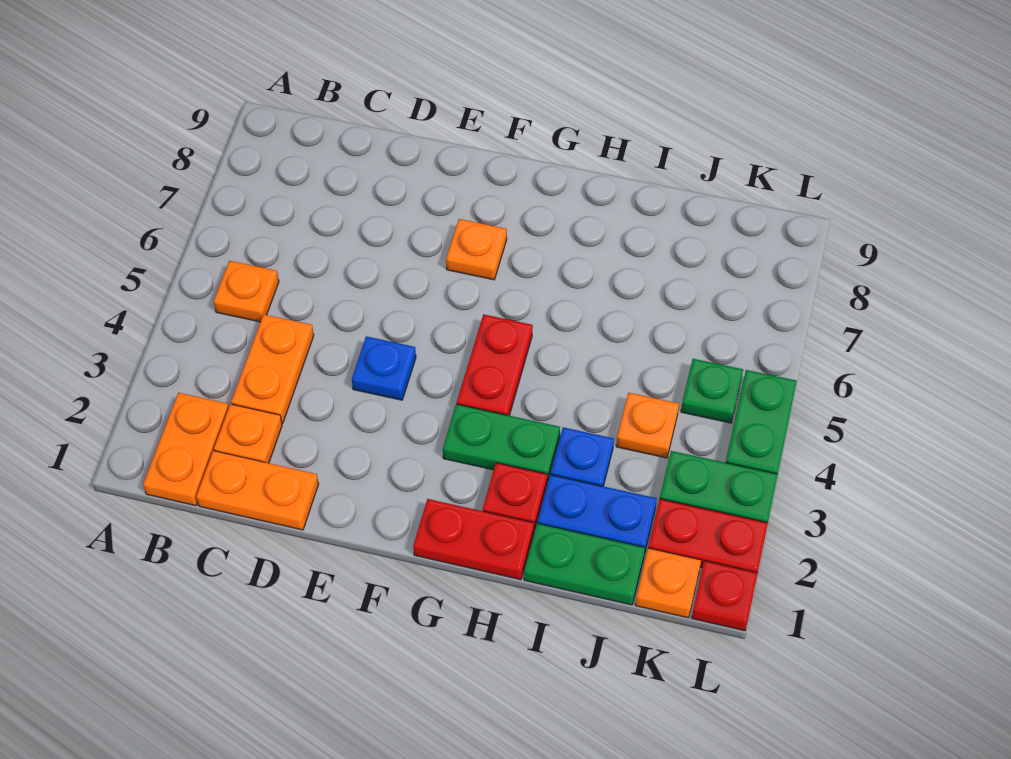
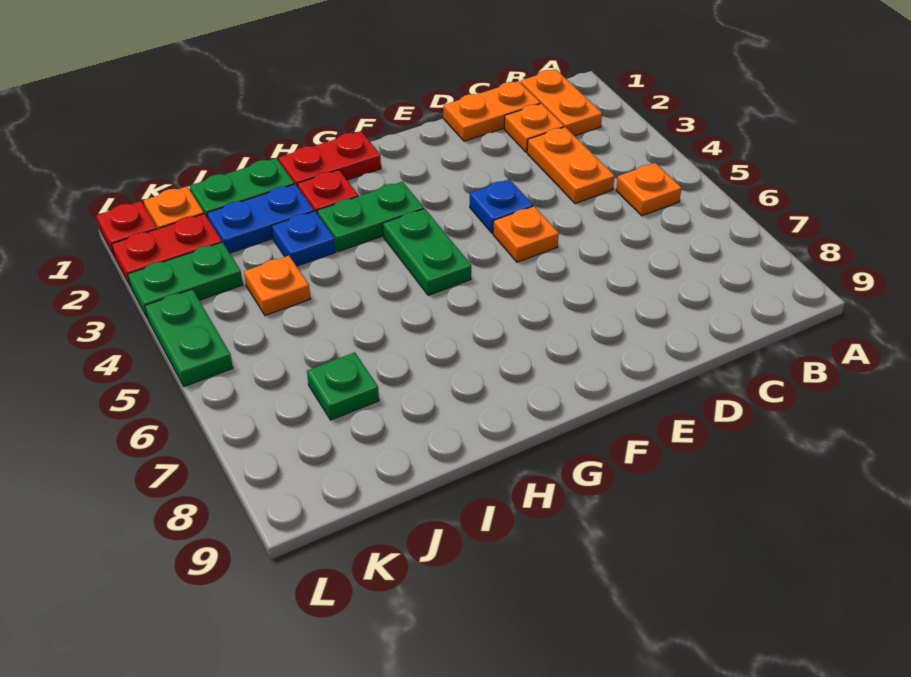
orange plate F7 level 1 -> orange plate E5 level 1
red plate G4:G5 level 1 -> green plate G4:G5 level 1
green plate K5 level 1 -> green plate J7 level 1

